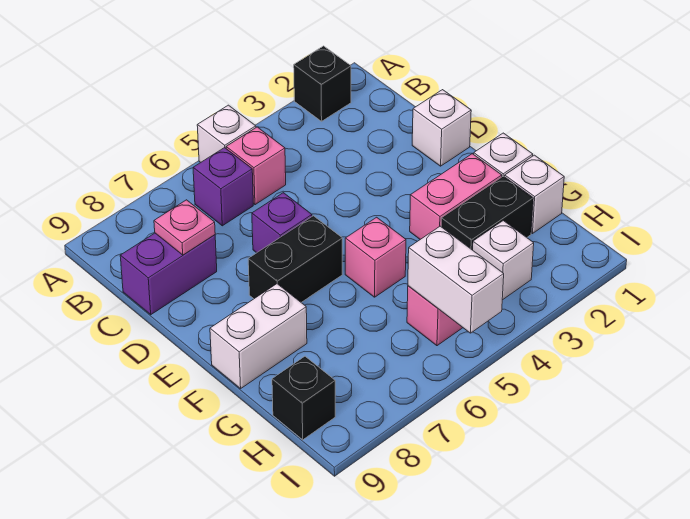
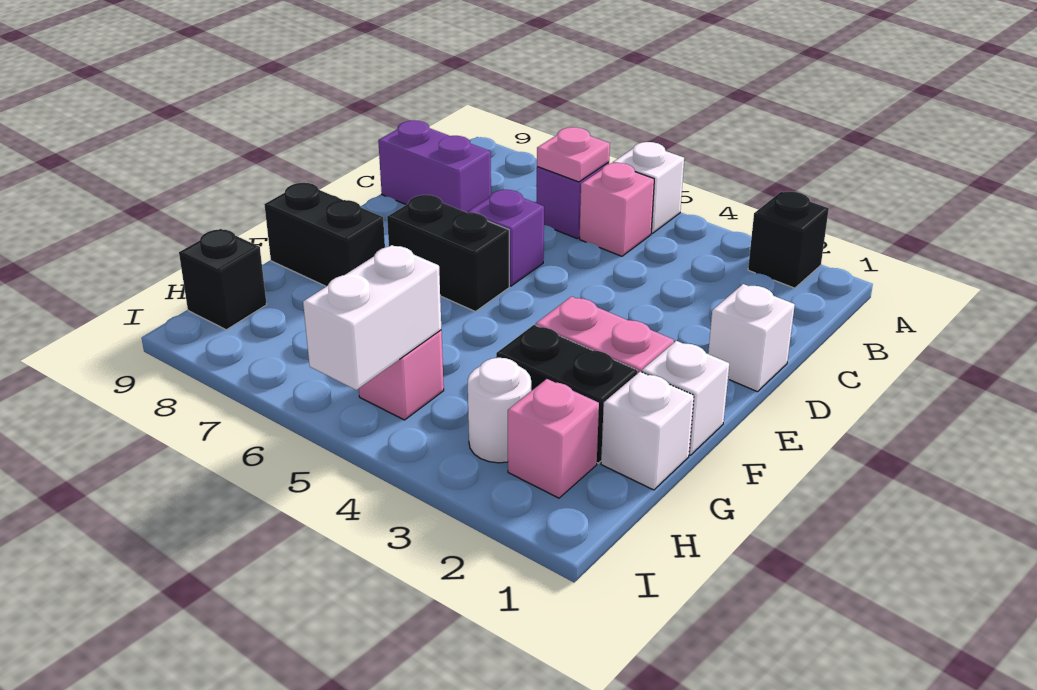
pink plate C8 level 2 -> pink plate B6 level 2
pink brick F5 level 1 -> pink brick H2 level 1
white brick F8:F9 level 1 -> black brick F8:F9 level 1
white brick H3 level 1 -> white round brick H3 level 1

